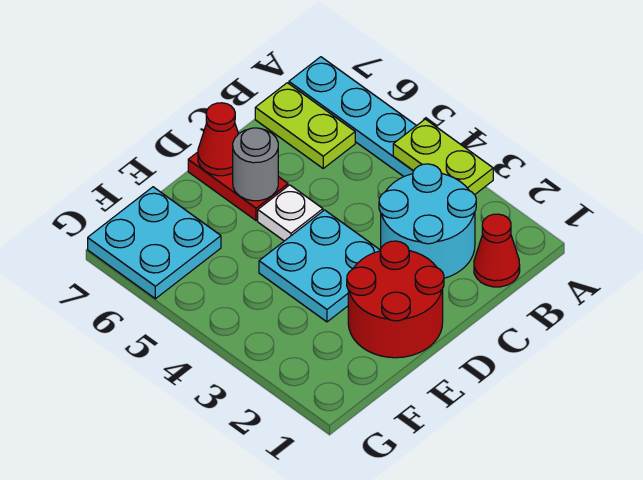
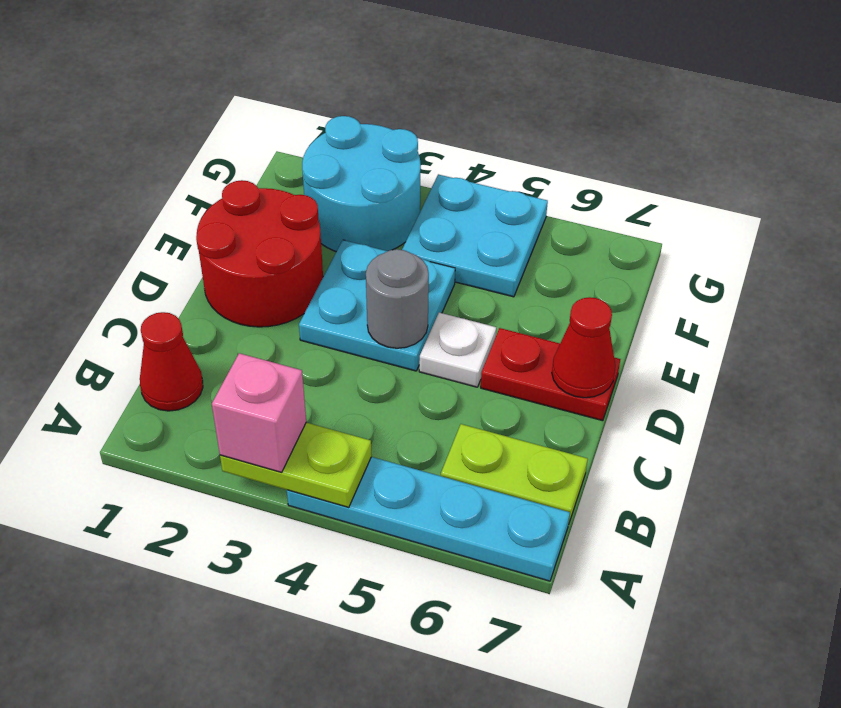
none -> pink brick A3 level 3
cyan round brick B2:C3 level 1 -> cyan round brick F2:G3 level 1
grey round brick D6 level 2 -> grey round brick D4 level 2
cyan plate F6:G7 level 1 -> cyan plate F4:G5 level 1

